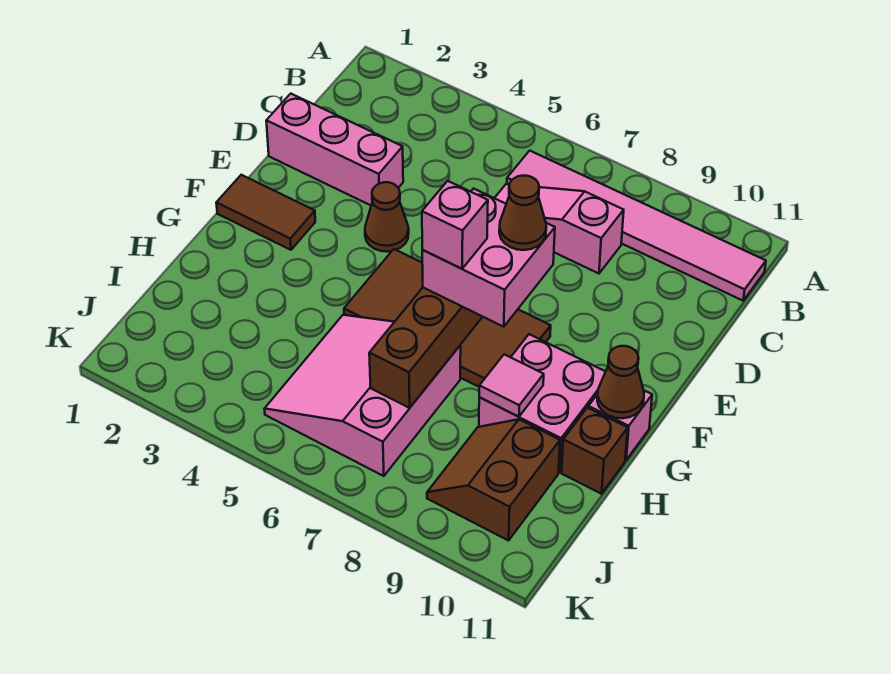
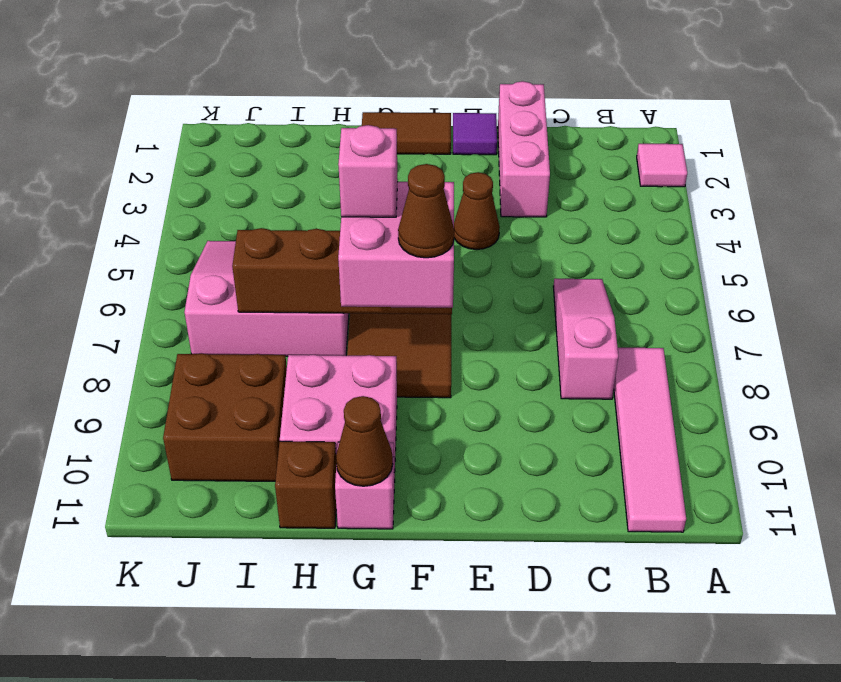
pink tile B6:B11 level 1 -> pink tile B8:B11 level 1
none -> purple tile E1 level 1
brown tile F1:F2 level 1 -> brown tile F1:G1 level 1
pink tile H9 level 2 -> pink tile A2 level 1
brown slope I9:J10 level 1 top 10 -> brown brick I9:J10 level 1

